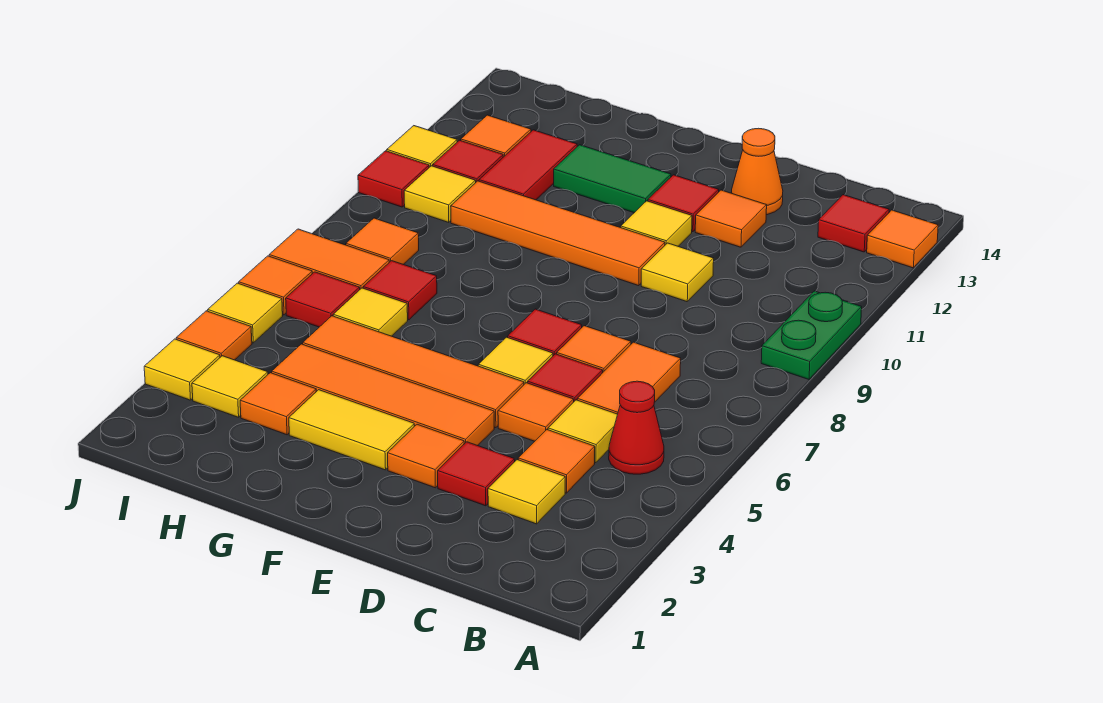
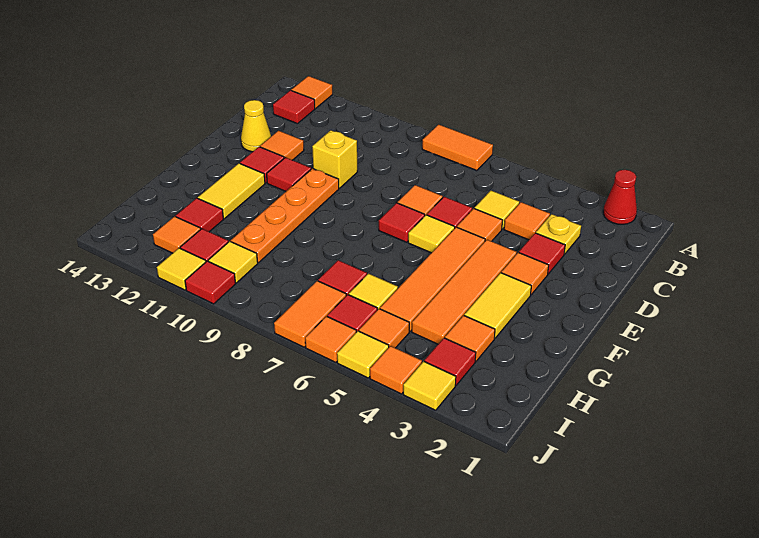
green plate A9:A10 level 1 -> none
red cone B5 level 1 -> red cone A2 level 1
yellow tile C3 level 1 -> yellow plate C3 level 1
orange tile C6:C7 level 1 -> orange tile A7:A8 level 1
yellow tile D10 level 1 -> yellow brick D10 level 1
orange cone D13 level 1 -> yellow cone D13 level 1
orange tile E10:H10 level 1 -> orange plate E10:H10 level 1
yellow tile E11 level 1 -> red tile E11 level 1
green tile F12:G12 level 1 -> yellow tile F12:G12 level 1
red tile H11:H12 level 1 -> red tile H12 level 1
yellow tile I3 level 1 -> red tile I3 level 1
orange tile I8 level 1 -> orange tile I5 level 1

